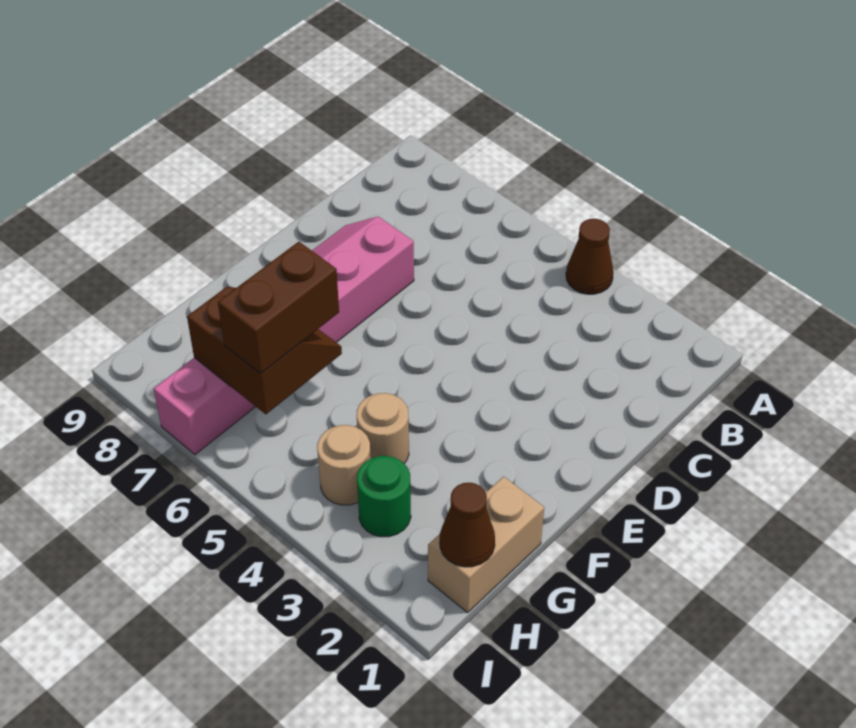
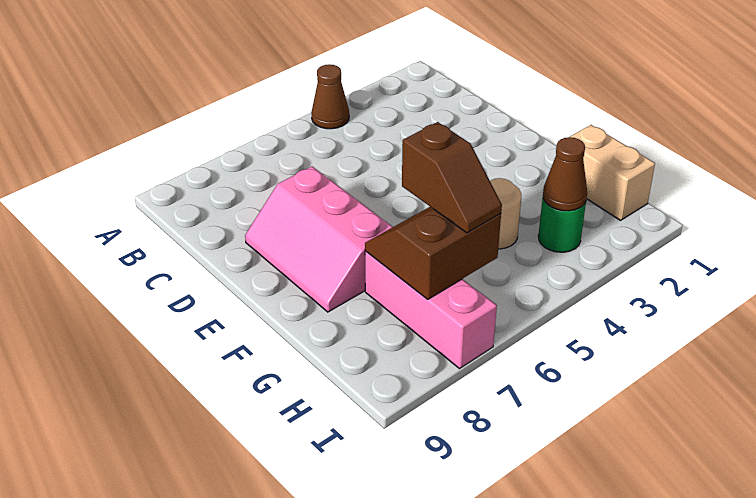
brown brick G6:H6 level 3 -> brown slope G6:H6 level 3 top G
brown cone H1 level 2 -> brown cone H3 level 2
tan round brick H4 level 1 -> none

